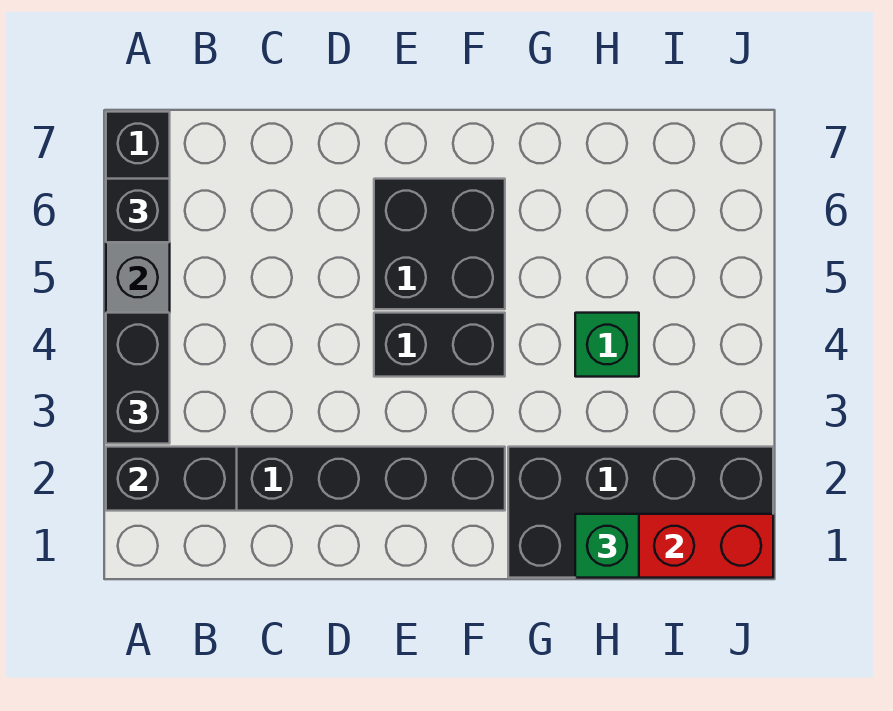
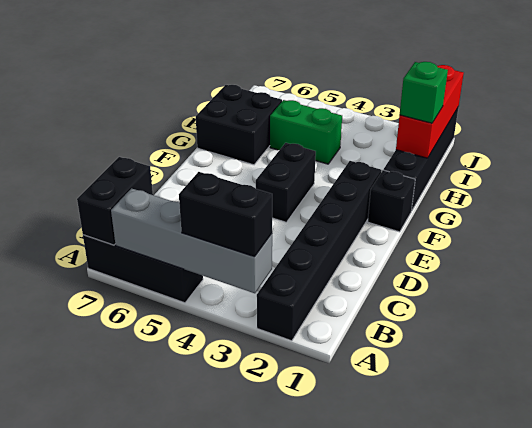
black brick A2:B2 level 2 -> black brick A7:B7 level 2
black brick A6 level 3 -> black brick F1 level 1
black brick E5:F6 level 1 -> black brick G6:H7 level 1
black brick G1:J2 level 1 -> black brick G1:J1 level 1
green brick H4 level 1 -> green brick H4:H5 level 1

